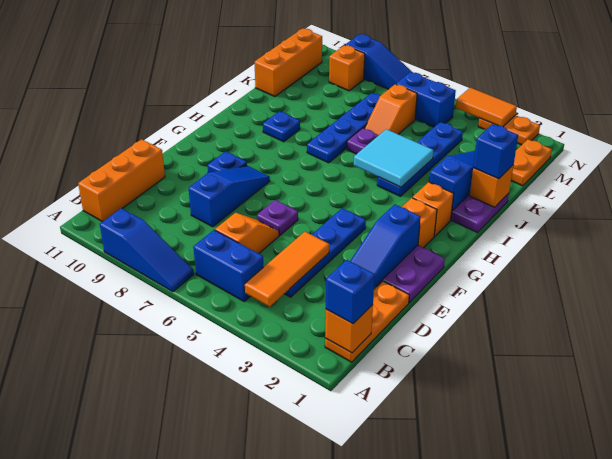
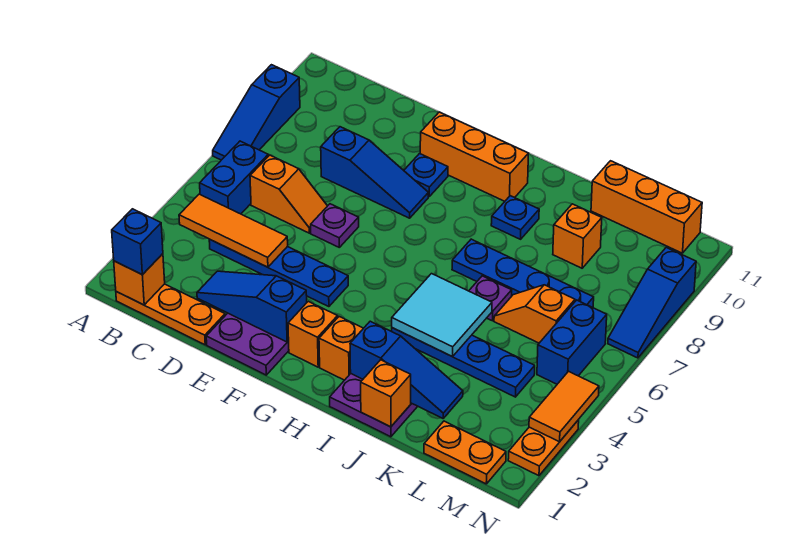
orange brick B11:D11 level 1 -> orange brick F10:H10 level 1
blue brick J1 level 3 -> none
orange brick M9 level 1 -> orange brick K9 level 1

